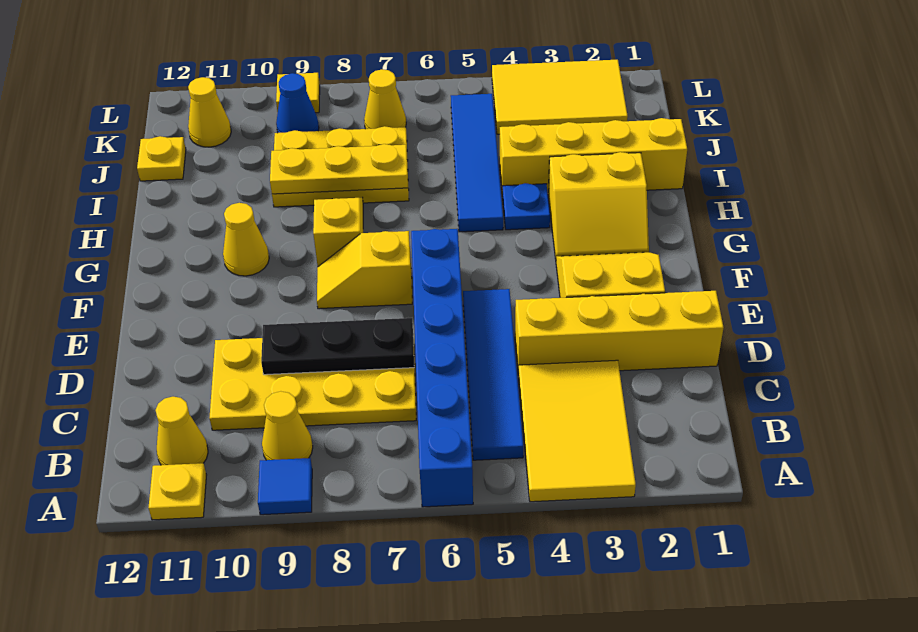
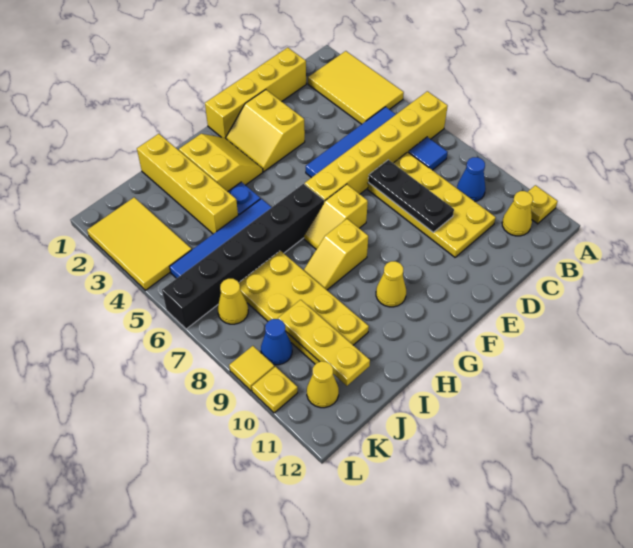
yellow tile A3:C4 level 1 -> yellow tile A2:B4 level 1
blue brick A6:F6 level 1 -> yellow brick A6:F6 level 1
blue tile A9 level 1 -> blue tile B7 level 1
yellow cone B9 level 1 -> blue cone B9 level 1
yellow brick D1:D4 level 1 -> yellow brick C1:F1 level 1
yellow slope F7:F8 level 1 top 7 -> yellow slope F7:G7 level 1 top F
none -> black brick G6:L6 level 1
yellow plate I7:J9 level 1 -> yellow plate I7:J10 level 1
yellow plate I7:I9 level 2 -> yellow plate J9:J11 level 2
yellow plate J12 level 1 -> yellow plate L10 level 1

